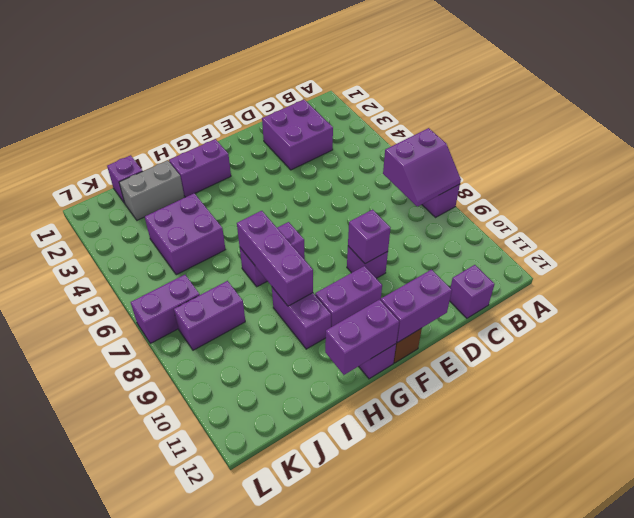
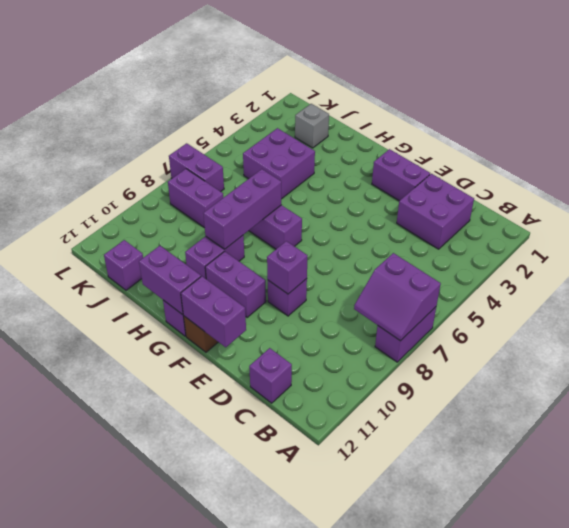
purple brick G2:H2 level 1 -> purple brick E2:F2 level 1
grey brick I2:J2 level 1 -> grey brick J2 level 1
purple brick J1 level 1 -> purple brick J12 level 1

